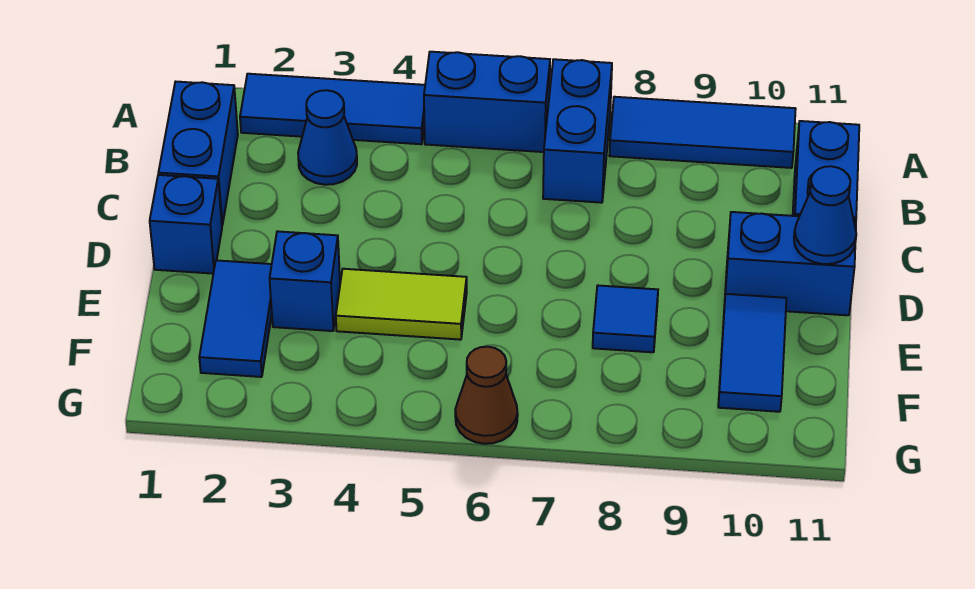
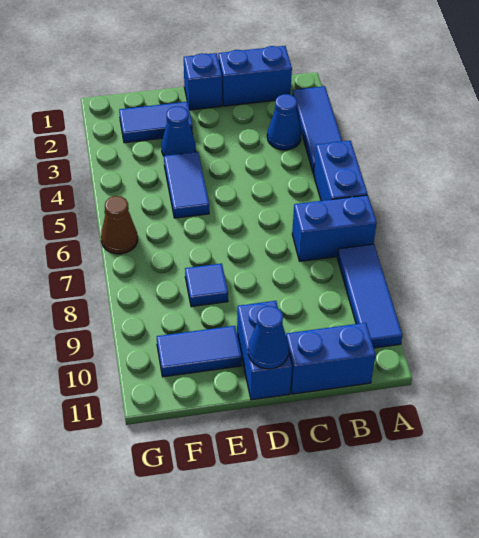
blue brick E3 level 1 -> blue cone E3 level 1
lime tile E4:E5 level 1 -> blue tile E4:E5 level 1

